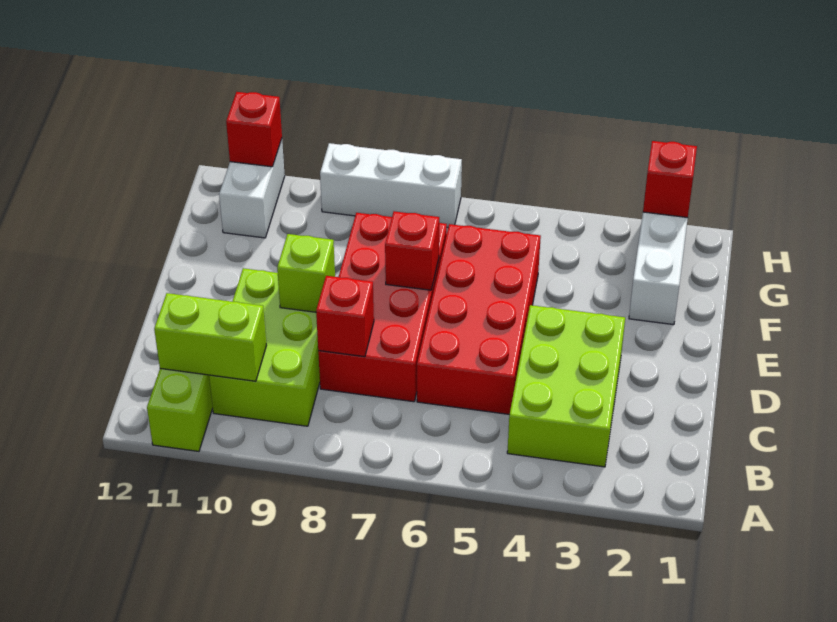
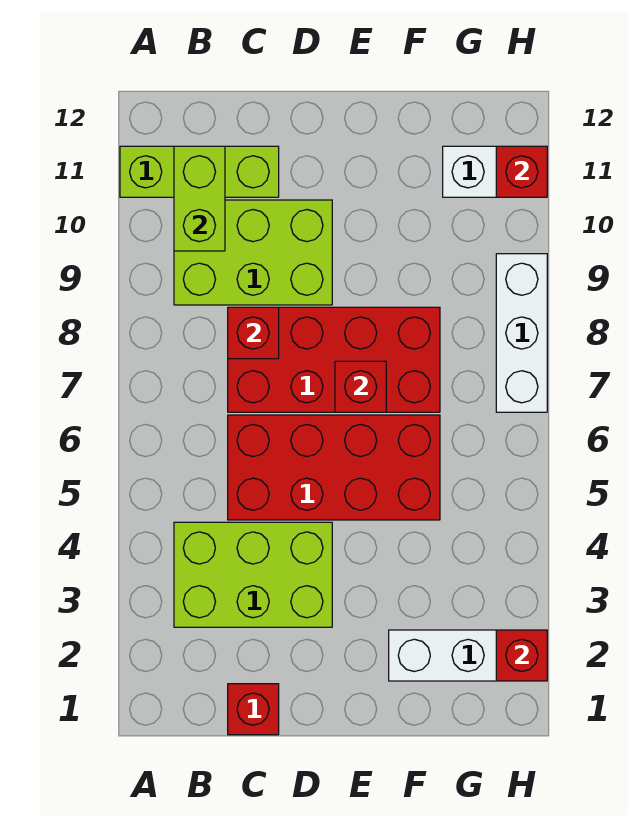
none -> red brick C1 level 1
lime brick D9 level 2 -> none

